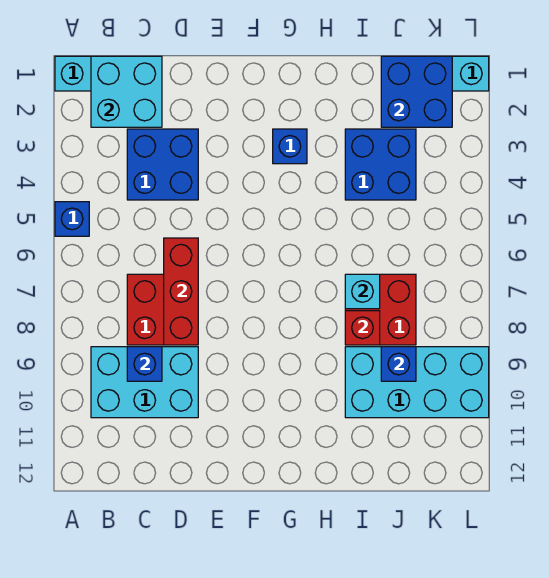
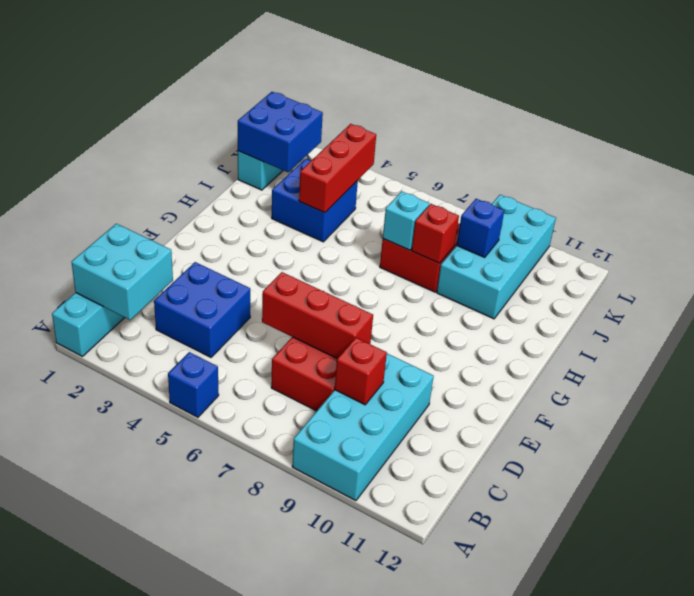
cyan brick B9:D10 level 1 -> cyan brick A9:D10 level 1
blue brick C9 level 2 -> red brick C9 level 2
blue brick G3 level 1 -> none
none -> red brick I4:K4 level 2

